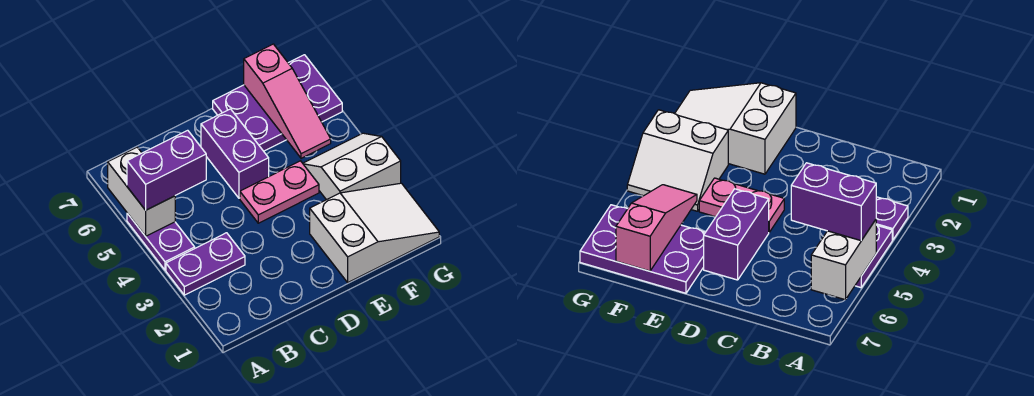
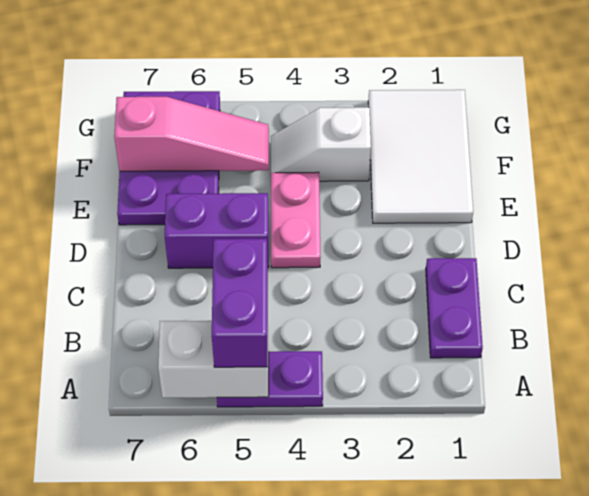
purple plate A3:B3 level 1 -> purple plate B1:C1 level 1
white slope E1:G2 level 1 top E -> white tile E1:G2 level 1
white slope F3:G4 level 1 top 3 -> white slope F3:F4 level 1 top 3

